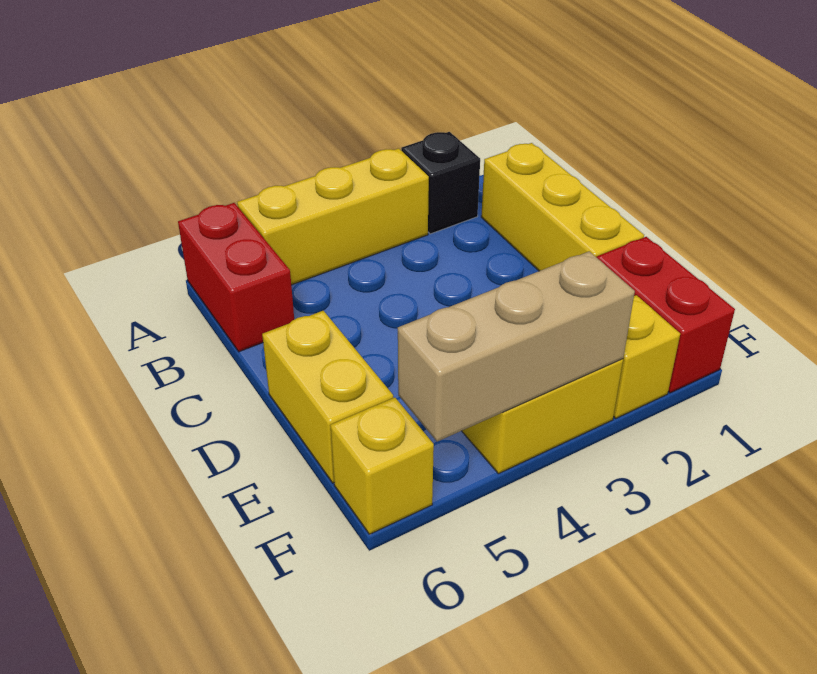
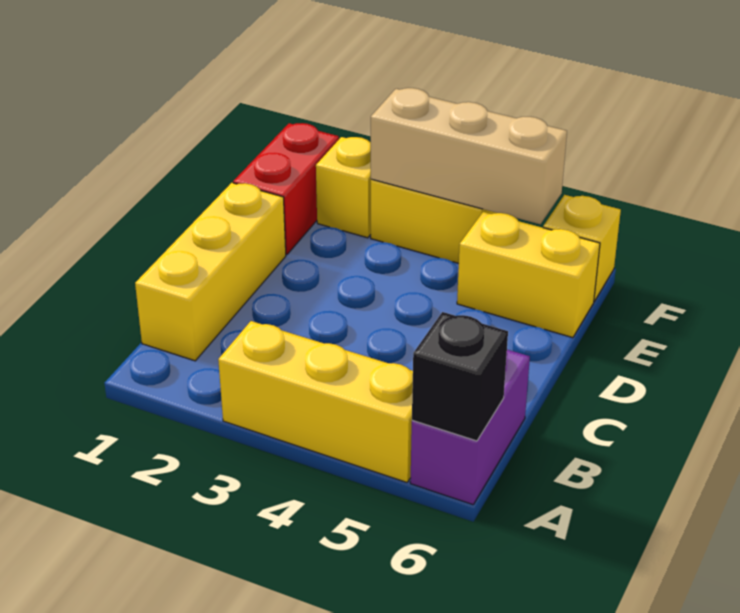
black brick A2 level 1 -> black brick A6 level 2
red brick A6:B6 level 1 -> purple brick A6:B6 level 1
yellow brick D6:E6 level 1 -> yellow brick E5:E6 level 1

